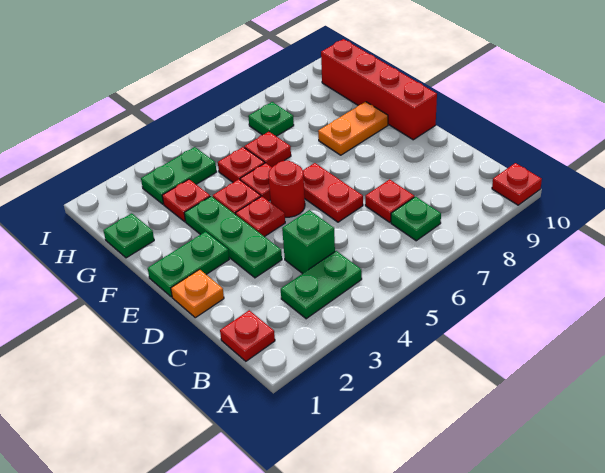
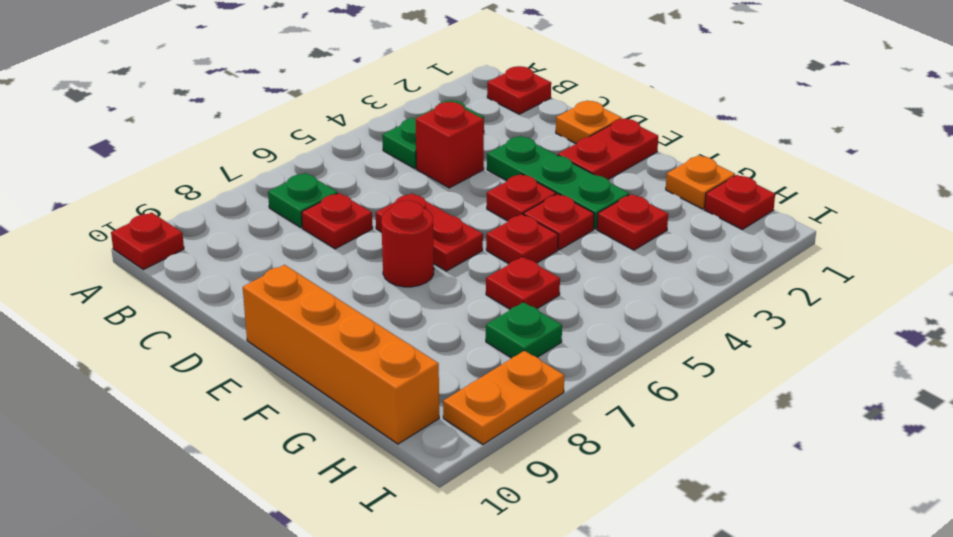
green brick C4 level 1 -> red brick C4 level 1
green plate E1:E2 level 1 -> red plate E1:E2 level 1
red round brick E5 level 1 -> red round brick E7 level 1
red brick E10:H10 level 1 -> orange brick E10:H10 level 1
orange plate F8:F9 level 1 -> orange plate I8:I9 level 1
green plate G1 level 1 -> orange plate G1 level 1
red plate G5 level 1 -> red plate H1 level 1
green plate H3:H4 level 1 -> none

